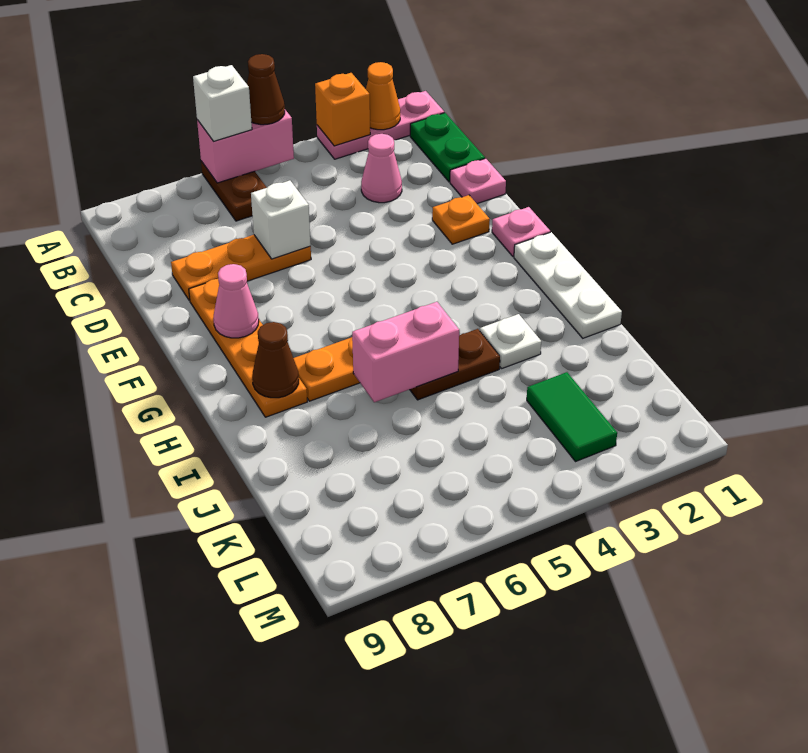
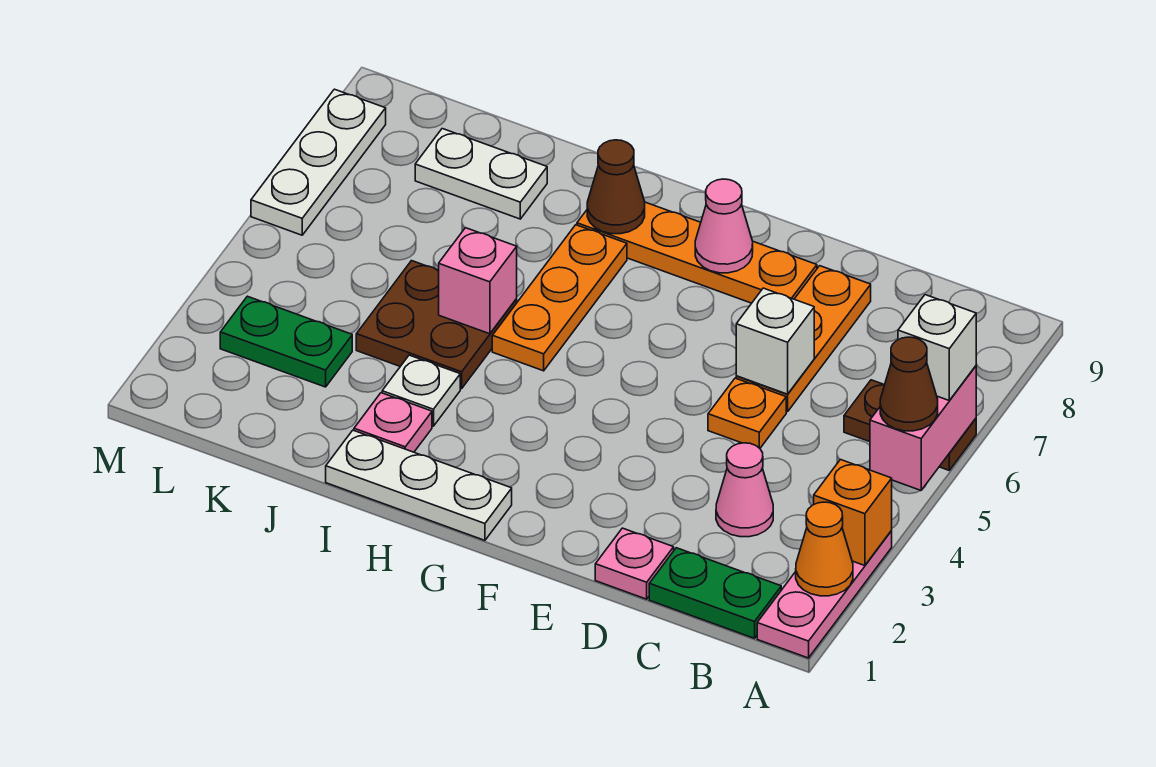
orange plate E2 level 1 -> orange plate D5 level 1
pink plate F1 level 1 -> pink plate I2 level 1
brown plate I4:I5 level 1 -> brown plate I4:J5 level 1
pink brick I5:I6 level 2 -> pink brick I5 level 2
none -> white plate J8:K8 level 1
green tile K3:L3 level 1 -> green plate K3:L3 level 1
none -> white plate M6:M8 level 1

